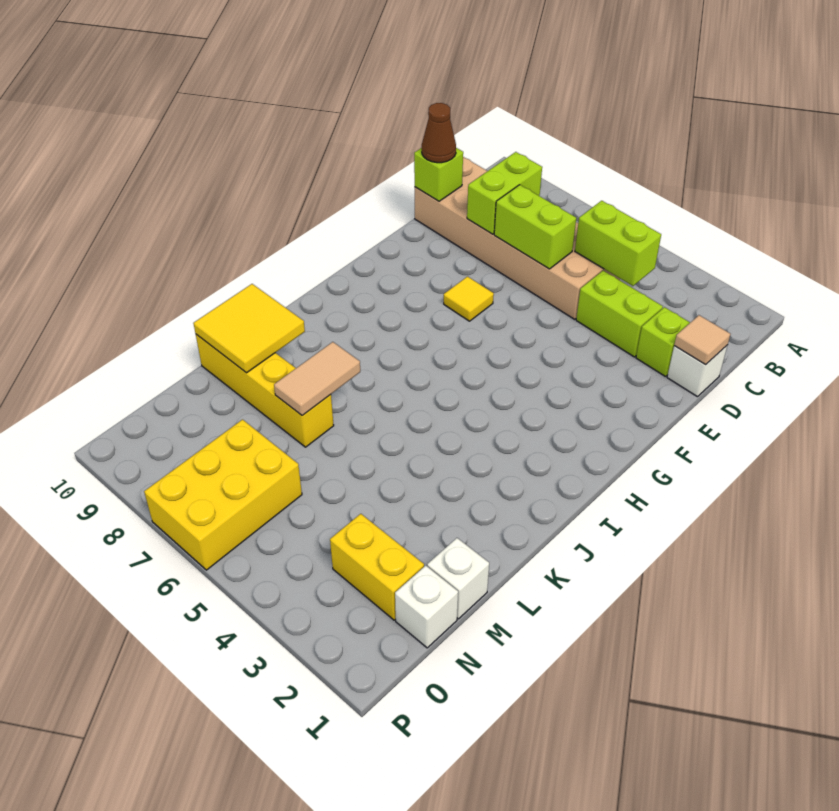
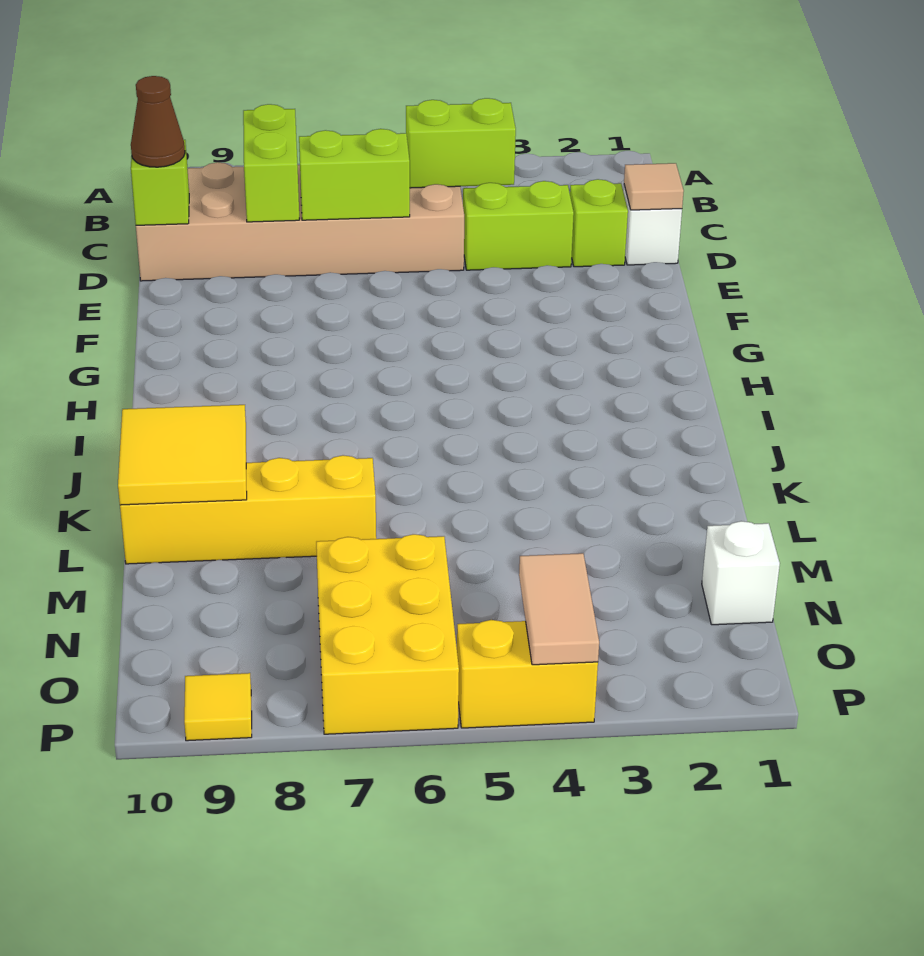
yellow tile F7 level 1 -> yellow tile P9 level 1
tan tile K7:L7 level 2 -> tan tile O4:P4 level 2
white brick M1 level 1 -> none
yellow brick N2:N3 level 1 -> yellow brick P4:P5 level 1

